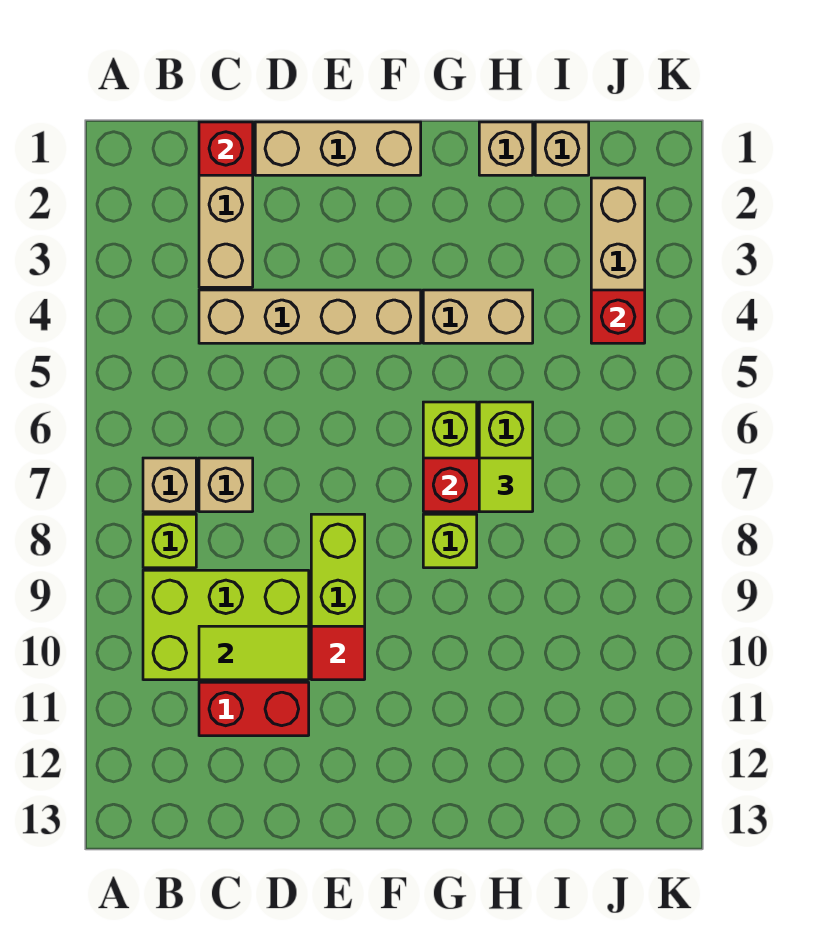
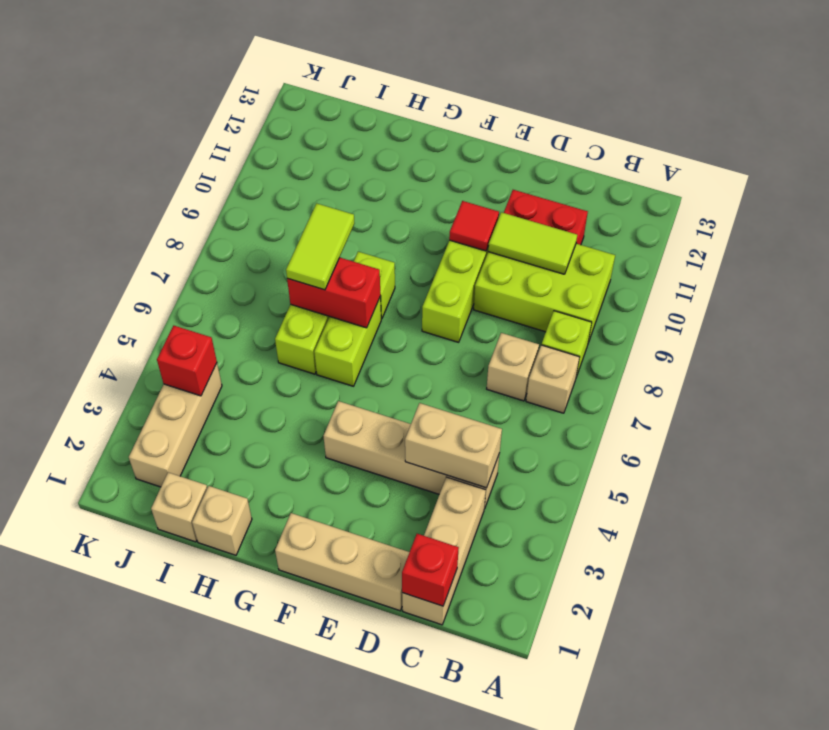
tan brick G4:H4 level 1 -> tan brick C4:D4 level 2
lime tile H7 level 3 -> lime tile H7:H8 level 3

